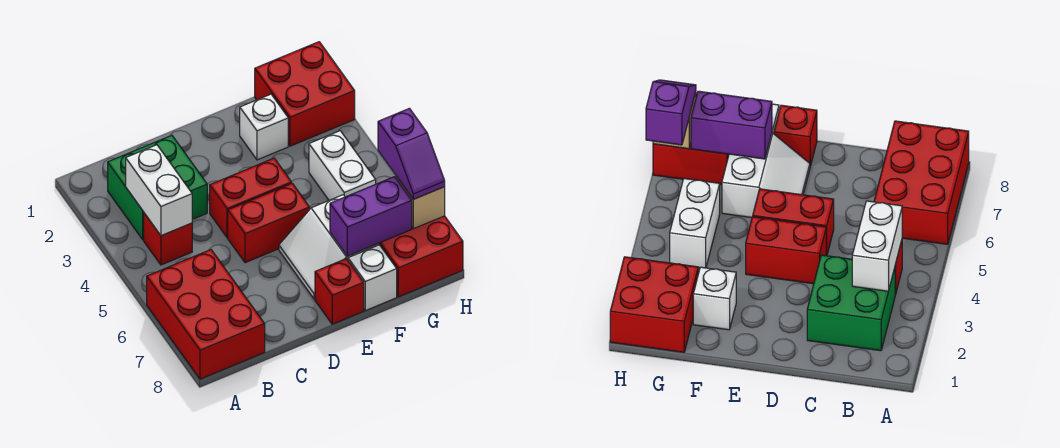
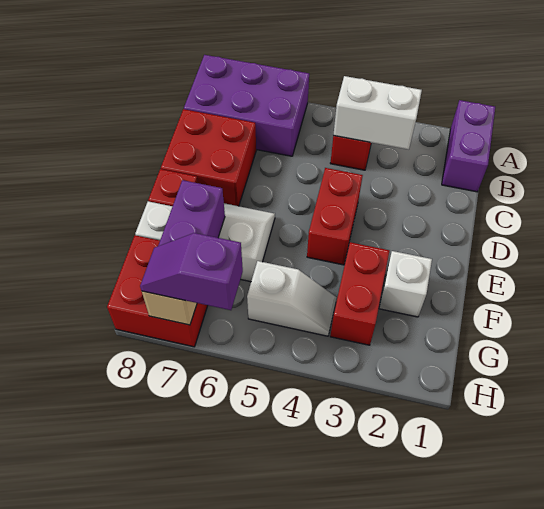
none -> purple brick A1:B1 level 1
red brick A6:B8 level 1 -> purple brick A6:B8 level 1
green brick B2:C3 level 1 -> none
red brick D5:E5 level 1 -> red brick F3:G3 level 1
red brick G1:H2 level 1 -> red brick C7:D8 level 1
white brick G4:G5 level 1 -> white slope G4:G5 level 1 top 5

